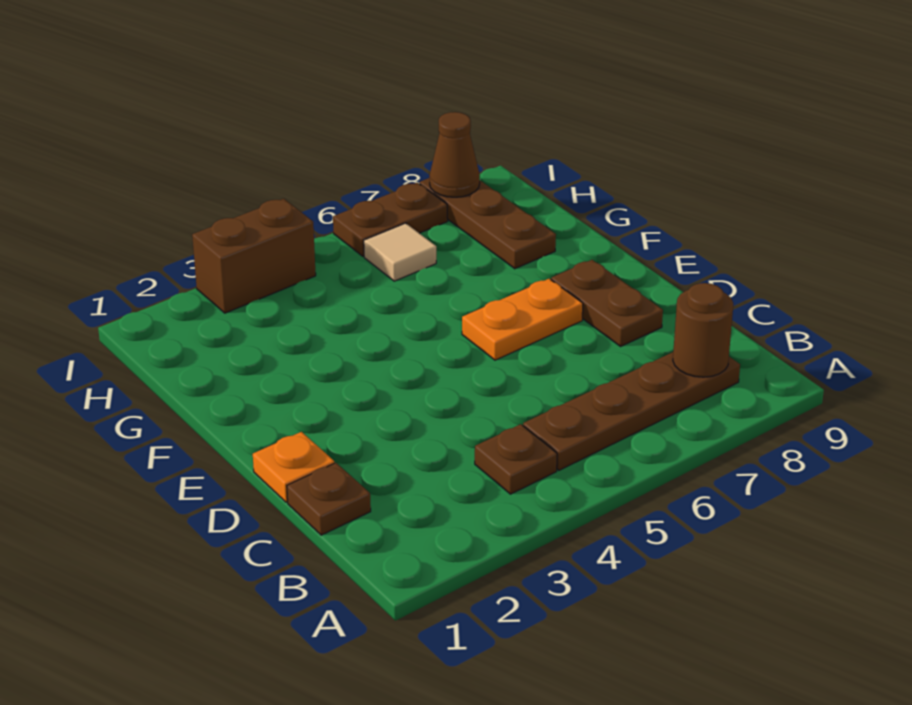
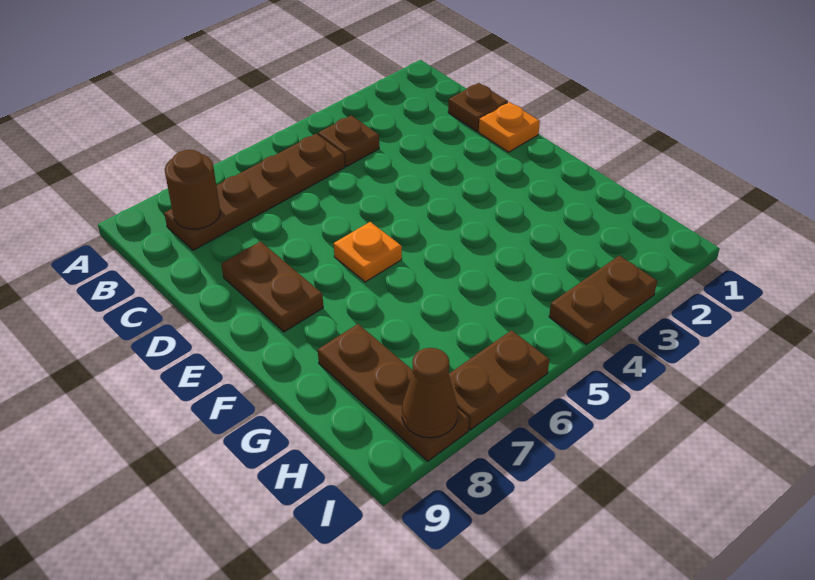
orange plate E6:E7 level 1 -> orange plate E6 level 1
tan tile H6 level 1 -> none
brown brick I3:I4 level 1 -> brown plate I3:I4 level 1

